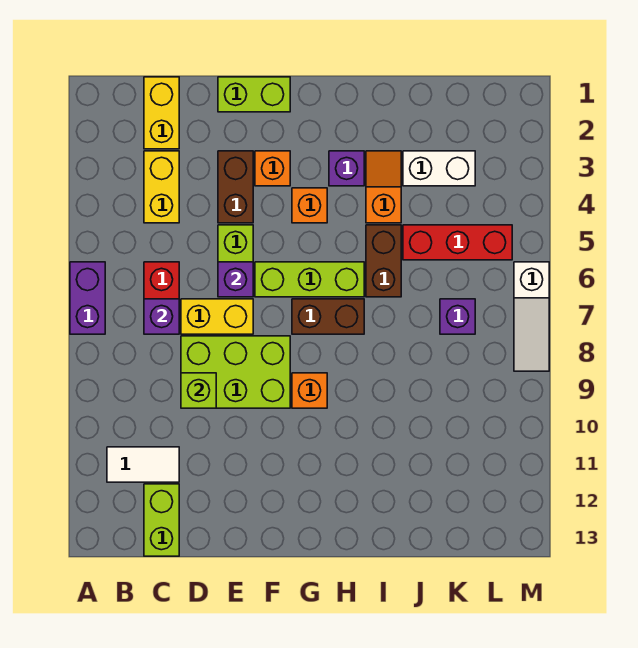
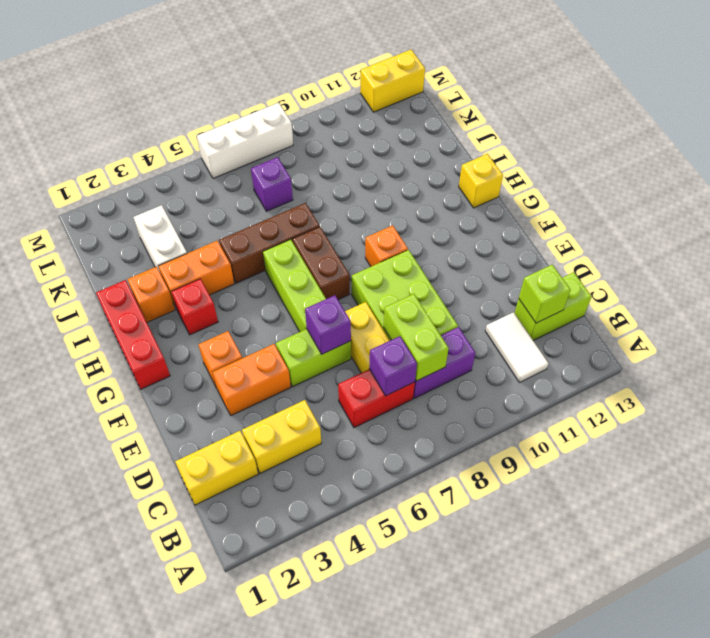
purple brick A6:A7 level 1 -> purple brick C8:C9 level 1
lime brick D9 level 2 -> lime brick C12 level 2
lime brick E1:F1 level 1 -> lime brick C8:D8 level 2
brown brick E3:E4 level 1 -> orange brick E3:E4 level 1
orange brick G4 level 1 -> orange brick I2 level 1
purple brick H3 level 1 -> red brick H3 level 1
none -> yellow brick H13 level 1
orange slope I3:I4 level 1 top 4 -> orange brick I3:I4 level 1
brown brick I5:I6 level 1 -> brown brick I5:I7 level 1
red brick J5:L5 level 1 -> red brick G1:I1 level 1
white slope M6:M8 level 1 top 6 -> white brick M6:M8 level 1
none -> yellow brick M12:M13 level 1

